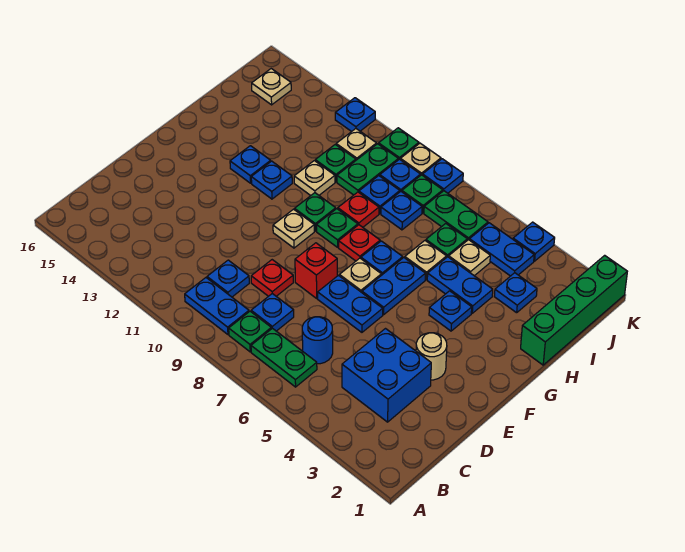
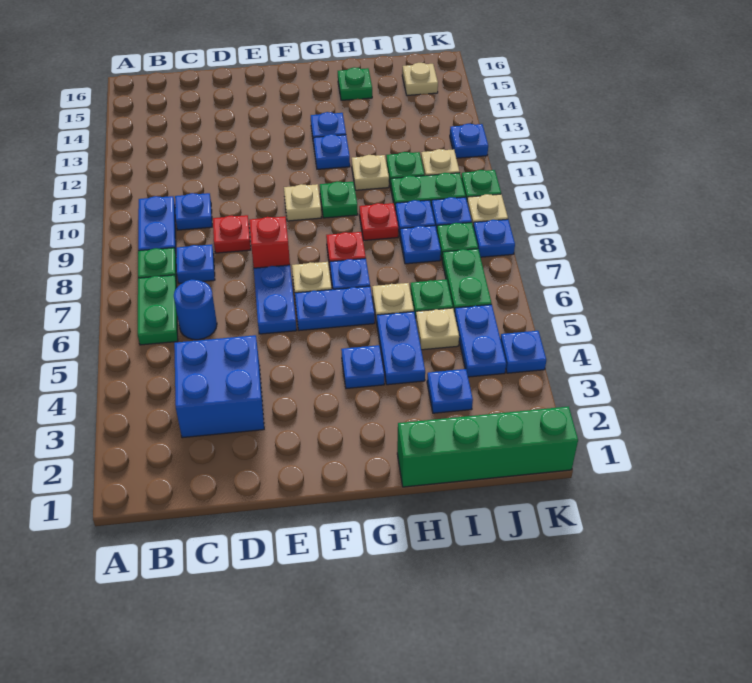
tan round brick E3 level 1 -> none
green plate G9 level 1 -> green plate H15 level 1

